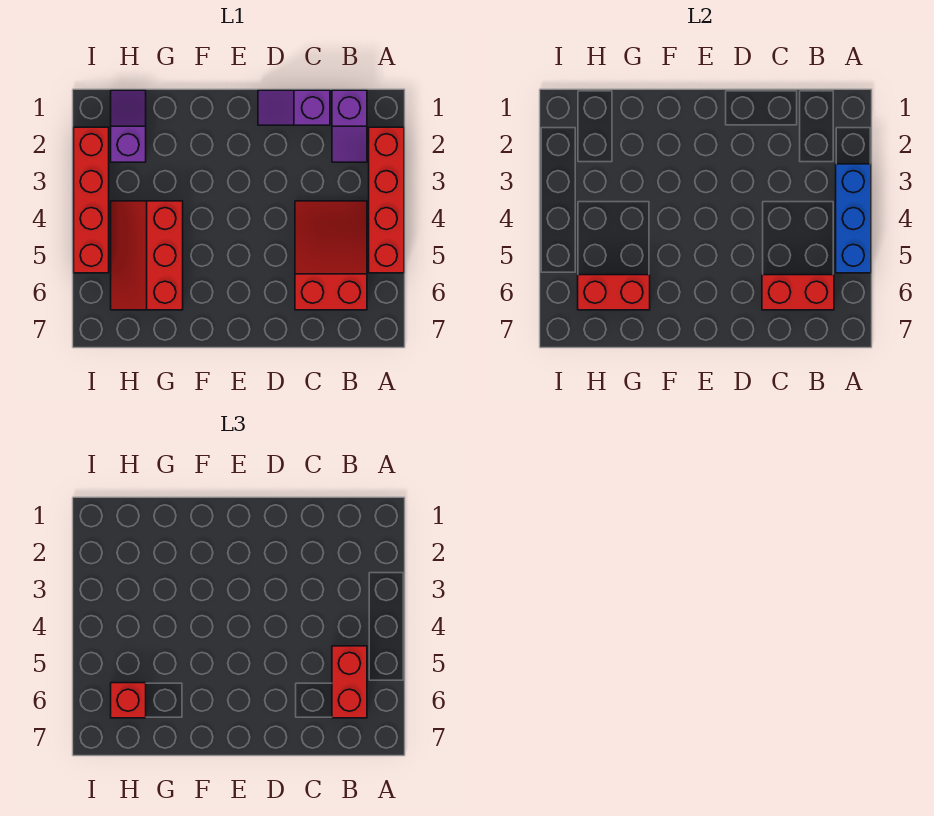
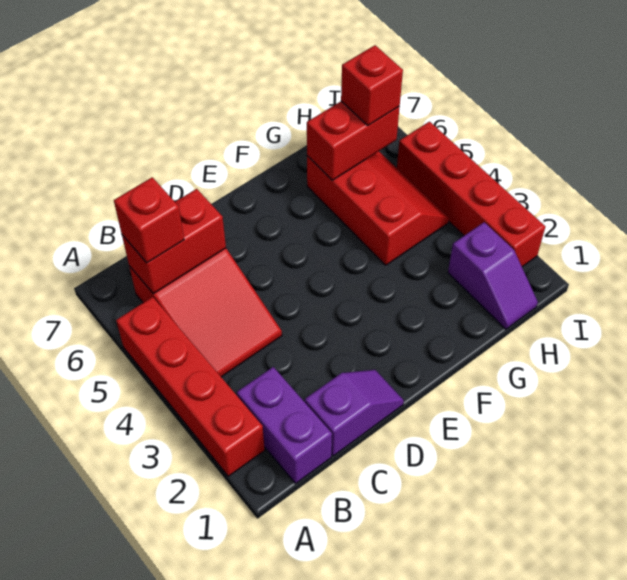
blue brick A3:A5 level 2 -> none
purple slope B1:B2 level 1 top 1 -> purple brick B1:B2 level 1
red brick B5:B6 level 3 -> red brick B6 level 3

